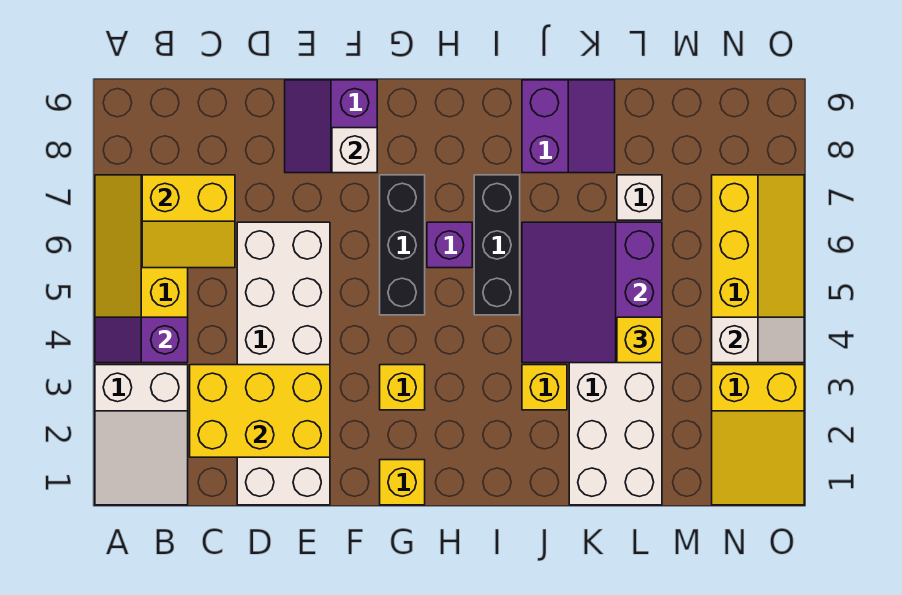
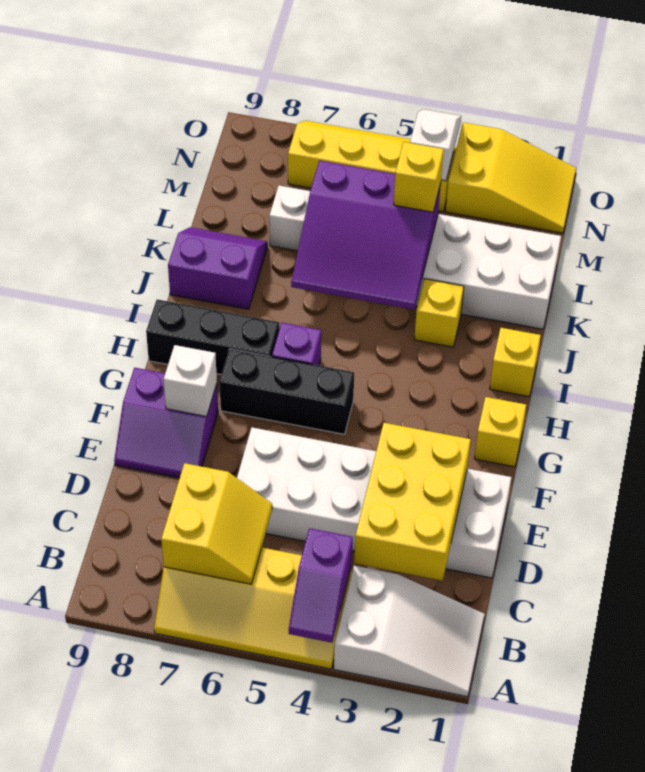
yellow brick G3 level 1 -> yellow brick I1 level 1
black brick I5:I7 level 1 -> black brick H7:H9 level 1

